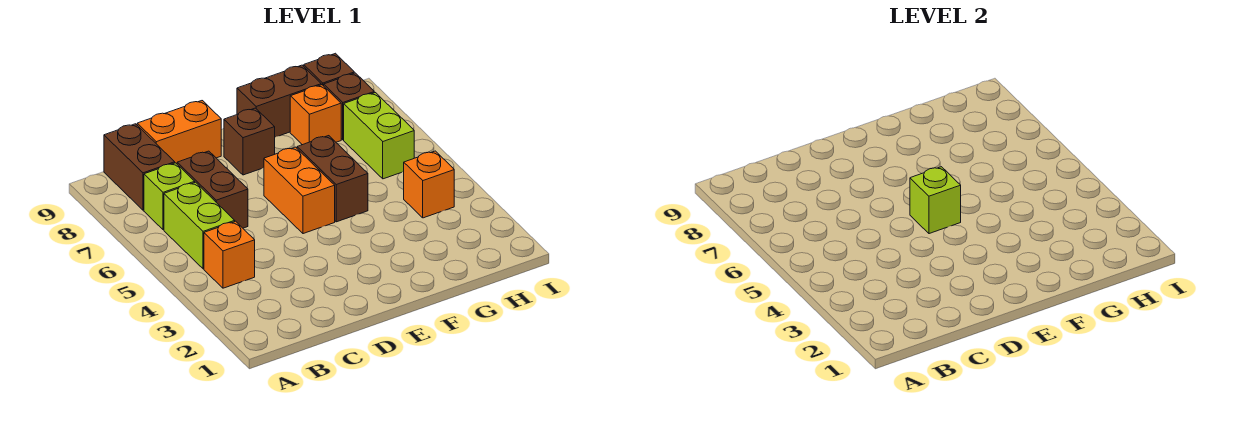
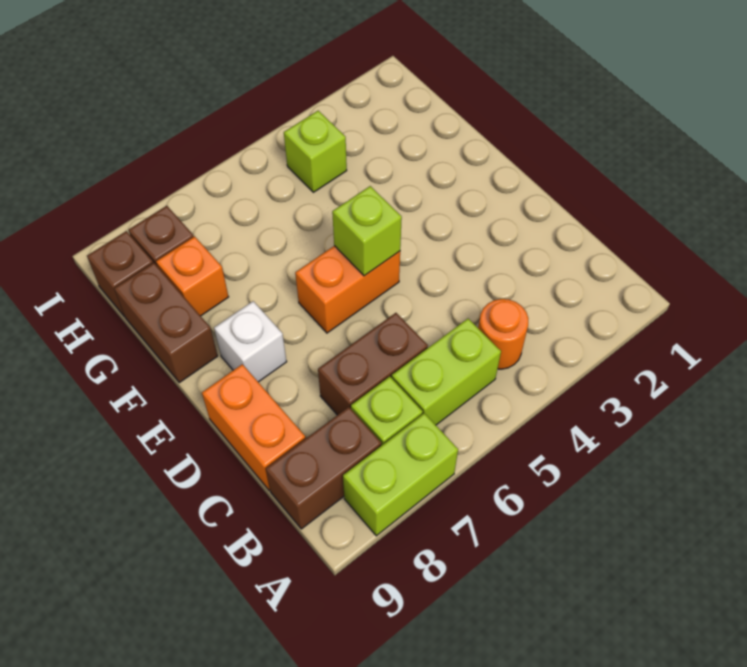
orange brick B4 level 1 -> orange round brick B4 level 1
brown brick E8 level 1 -> white brick E8 level 1
brown brick F5:F6 level 1 -> none
orange brick H4 level 1 -> lime brick H4 level 1
lime brick H6:H7 level 1 -> lime brick A7:A8 level 1

